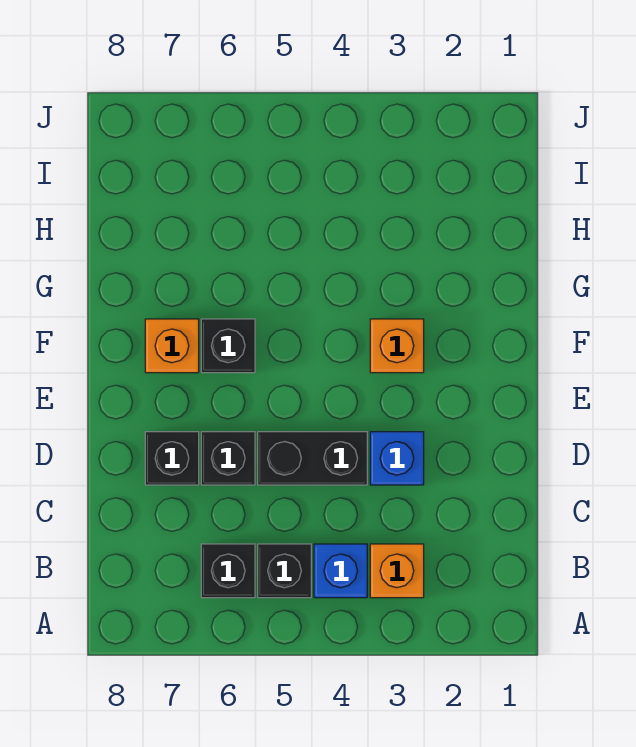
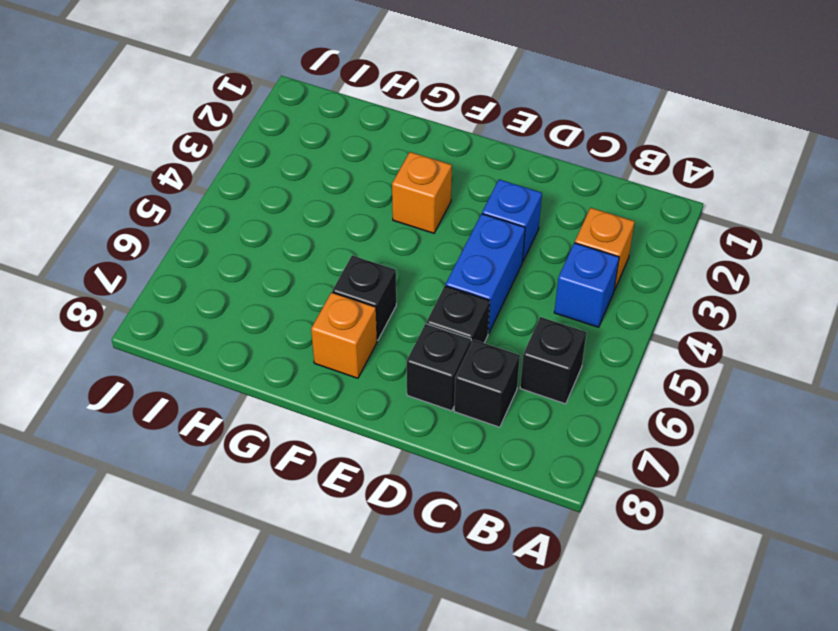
black brick B5 level 1 -> black brick C7 level 1
black brick D4:D5 level 1 -> blue brick D4:D5 level 1

